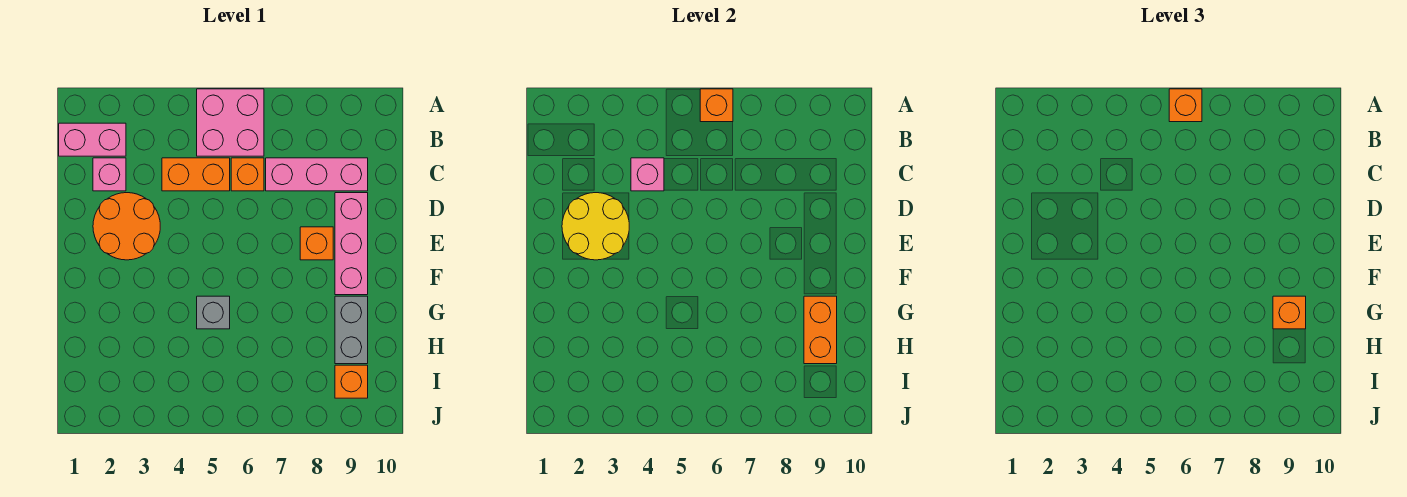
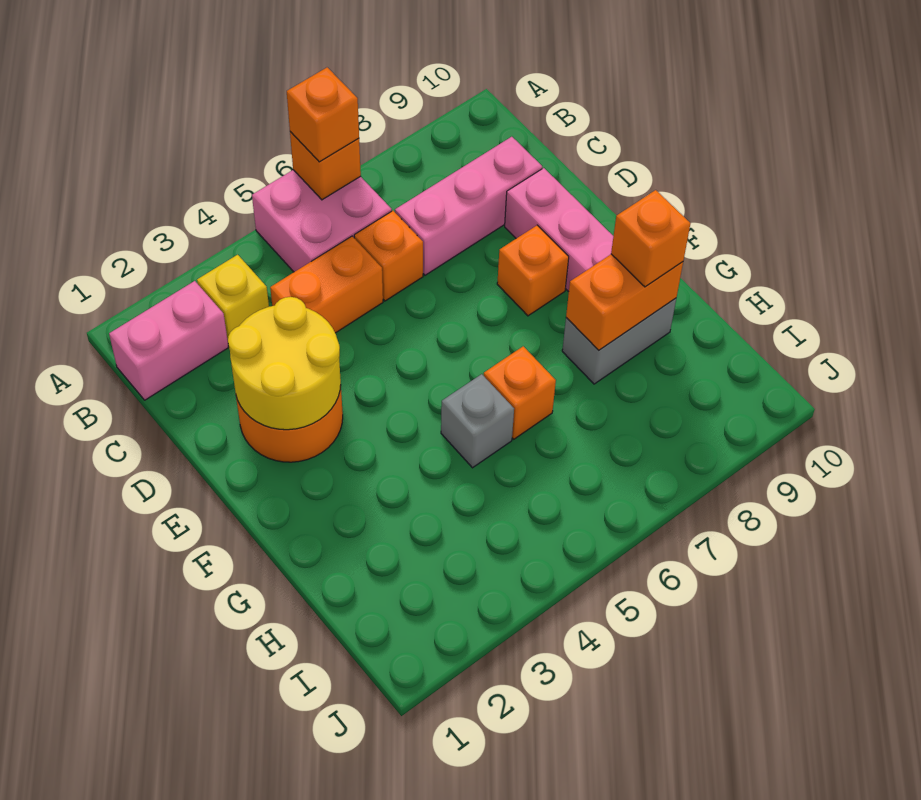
none -> yellow brick B3 level 1
pink brick C2 level 1 -> none
pink brick C4 level 2 -> none
grey brick G9:H9 level 1 -> grey brick G8:G9 level 1
orange brick G9:H9 level 2 -> orange brick G8:G9 level 2
orange brick I9 level 1 -> orange brick G6 level 1

